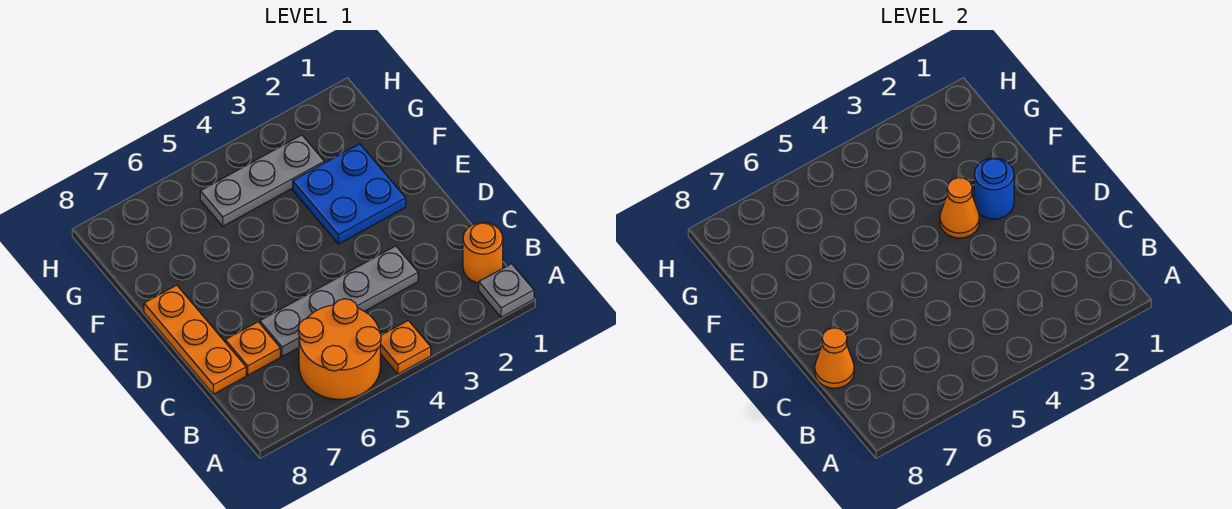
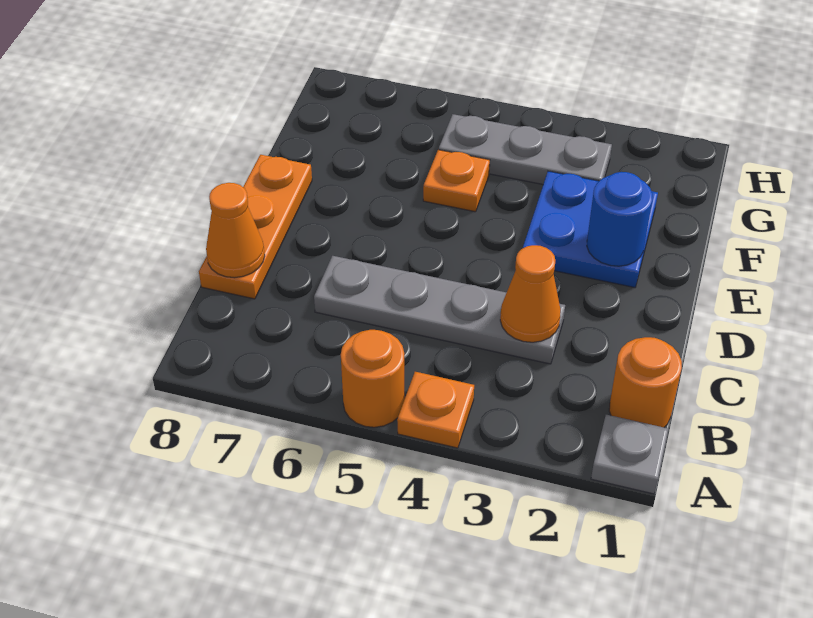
orange round brick A5:B6 level 1 -> orange round brick A5 level 1
orange plate C7 level 1 -> orange plate F5 level 1
orange cone E3 level 2 -> orange cone C3 level 2

